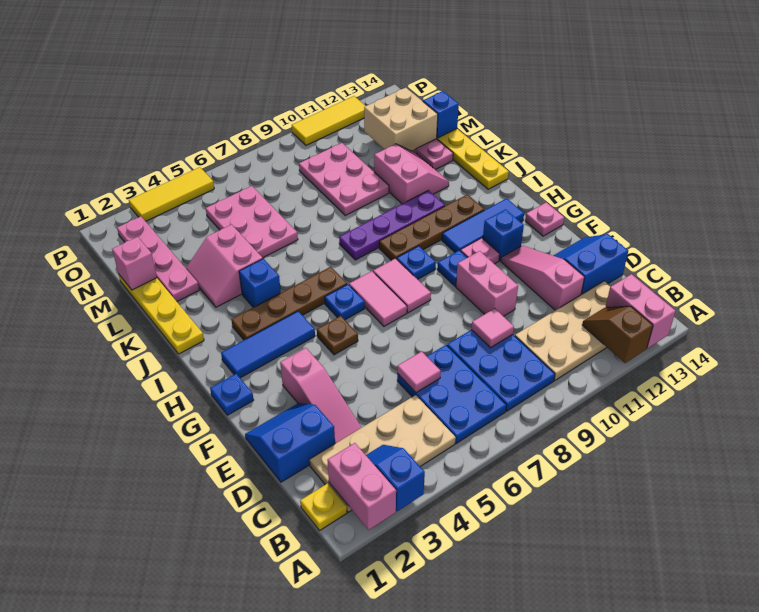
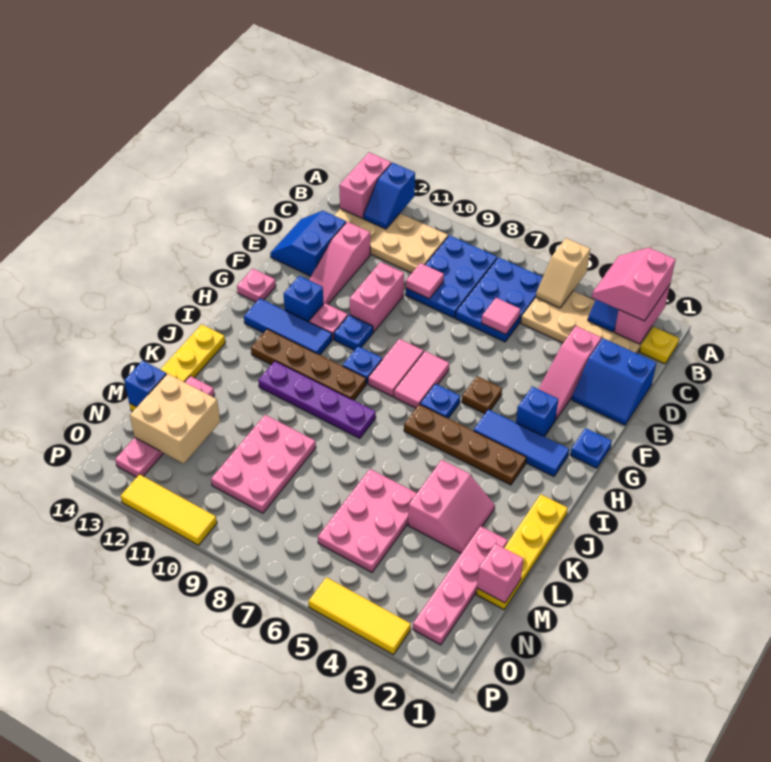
none -> tan slope A5:B5 level 2 top A
brown slope A12:B12 level 2 top A -> blue slope A12:B12 level 2 top A
pink slope D3:F3 level 1 top F -> pink slope D3:F3 level 1 top D
blue slope D13:E14 level 1 top D -> blue slope D13:E14 level 1 top 13
blue brick J4 level 1 -> blue brick G3 level 1
pink slope K11:L12 level 1 top 11 -> pink slope A2:B3 level 3 top 2

